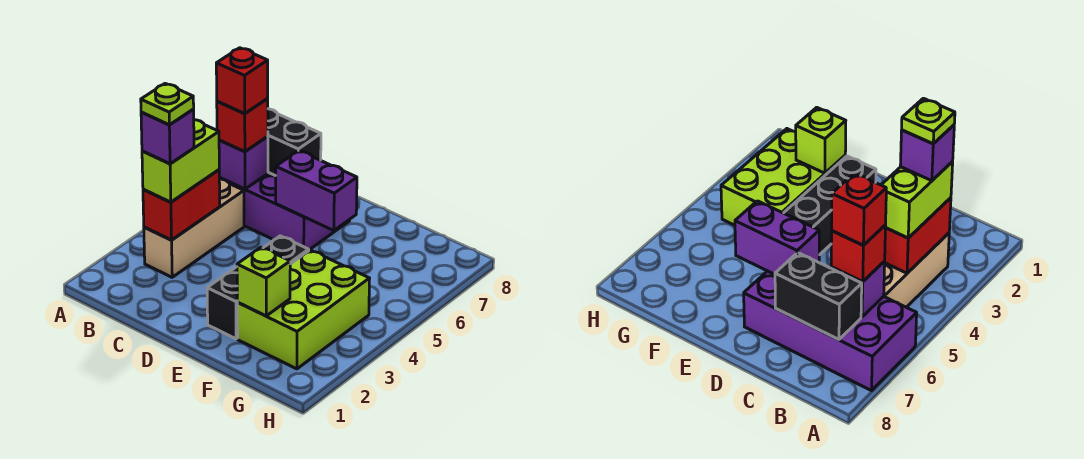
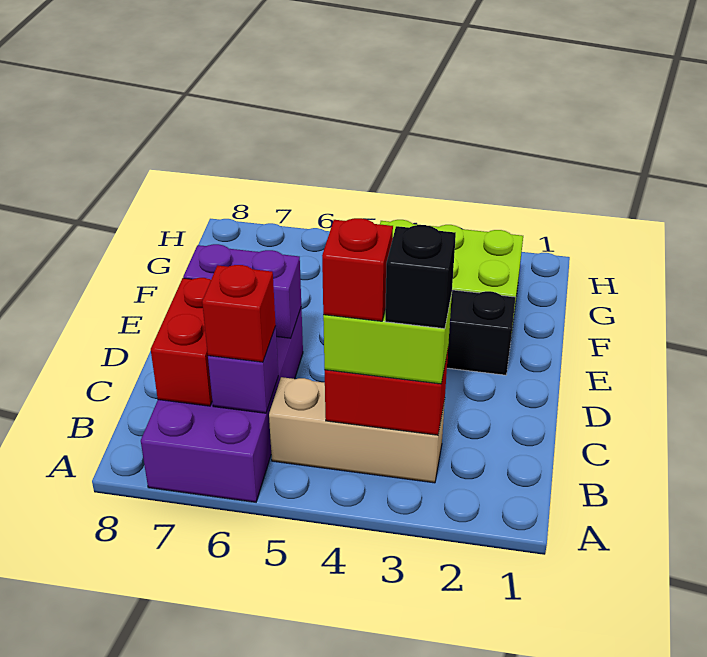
purple brick B3 level 4 -> black brick B3 level 4
lime plate B3 level 5 -> none
red brick B6 level 4 -> red brick B4 level 4
black brick B7:C7 level 2 -> red brick B7:C7 level 2
purple brick D6:E6 level 2 -> purple brick D6:D7 level 2
lime brick F2 level 2 -> none

